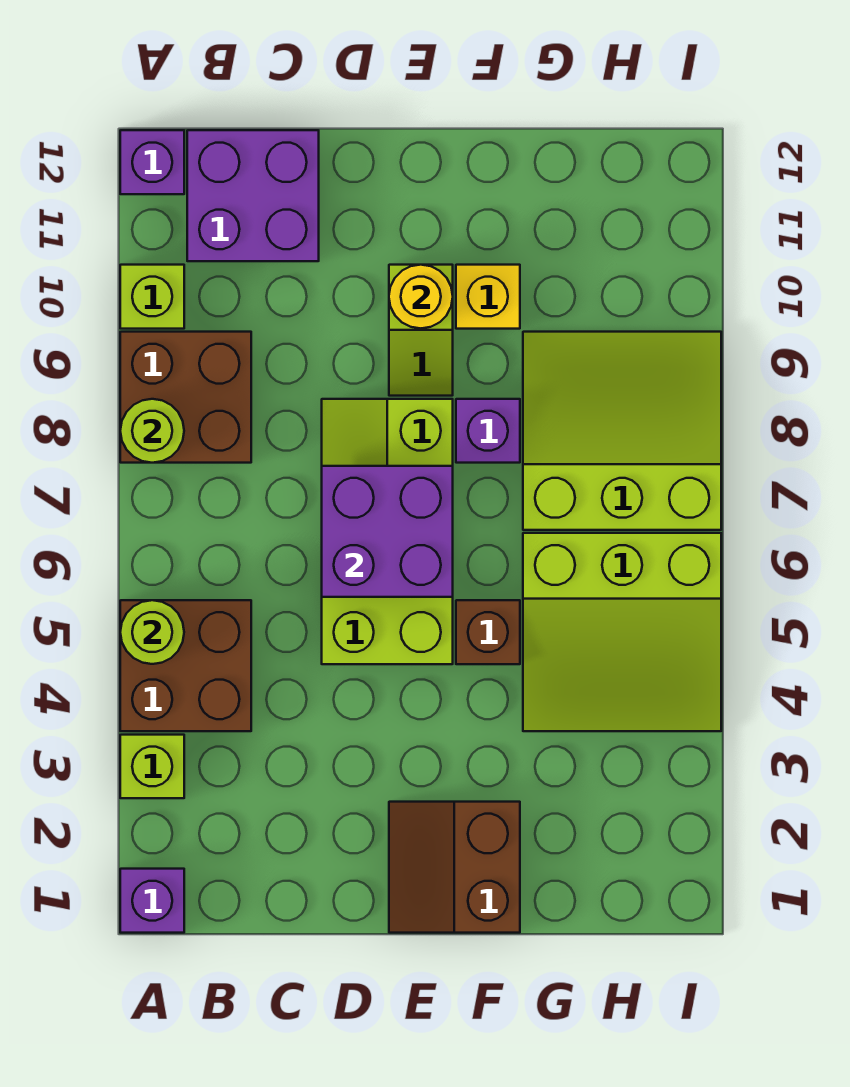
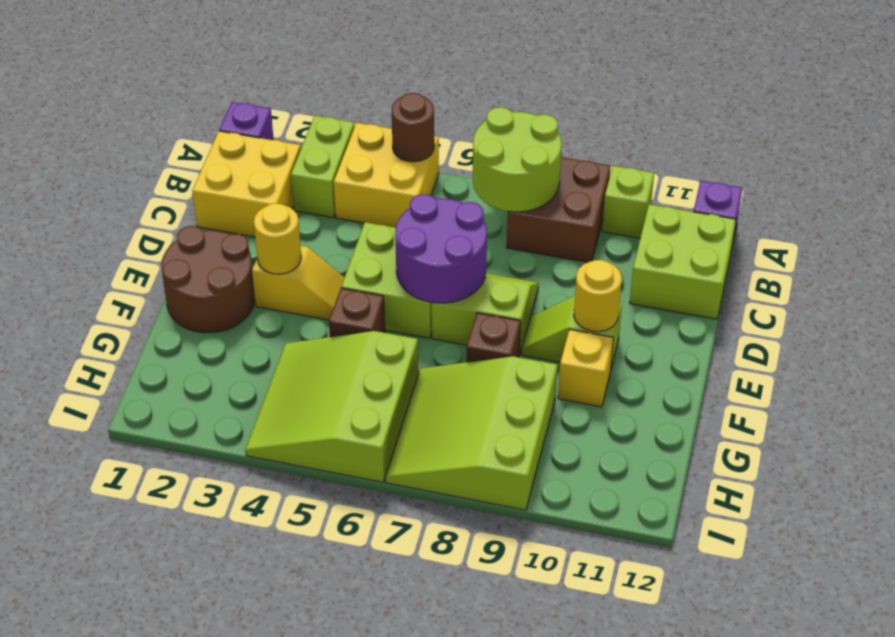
lime brick A3 level 1 -> lime brick A3:B3 level 1
brown brick A4:B5 level 1 -> yellow brick A4:B5 level 1
lime round brick A5 level 2 -> brown round brick A5 level 2
lime round brick A8 level 2 -> lime round brick A7:B8 level 2
none -> yellow brick B1:C2 level 1
purple brick B11:C12 level 1 -> lime brick B11:C12 level 1
purple brick D6:E7 level 2 -> purple round brick D6:E7 level 2
brown slope E1:F2 level 1 top F -> brown round brick E1:F2 level 1
none -> yellow slope E3:E4 level 1 top 3
none -> yellow round brick E3 level 2
purple brick F8 level 1 -> brown brick F8 level 1
lime slope G7:I9 level 1 top 7 -> lime slope G7:I9 level 1 top 9

